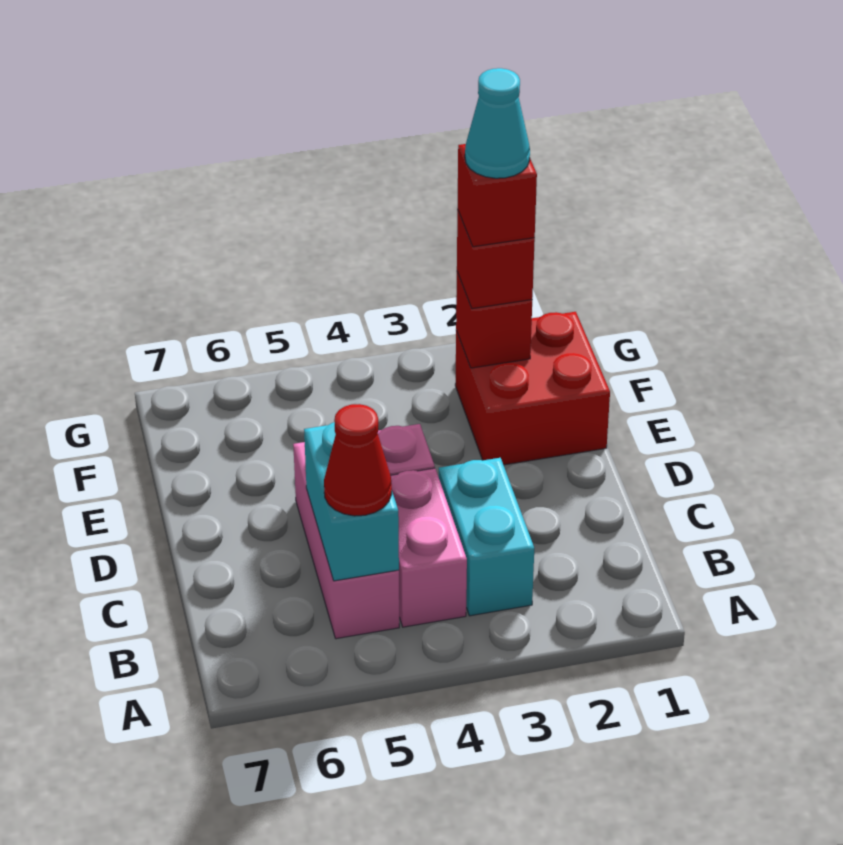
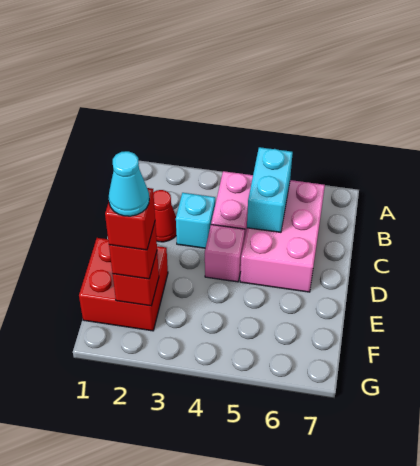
cyan brick B3:C3 level 1 -> cyan brick C3 level 1
pink brick B5:D5 level 1 -> pink brick B5:D6 level 1
red cone B5 level 3 -> red cone C2 level 1

